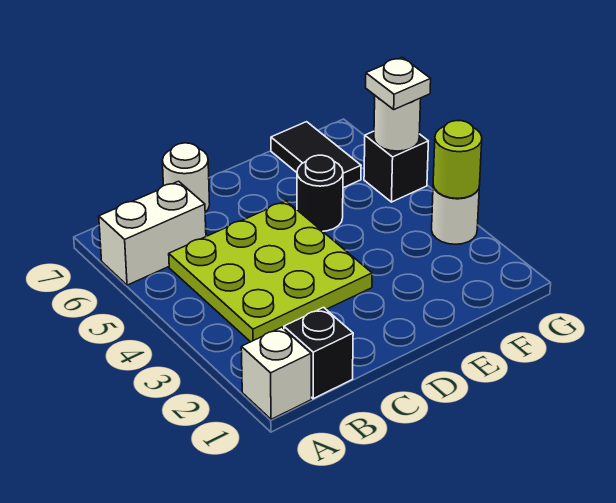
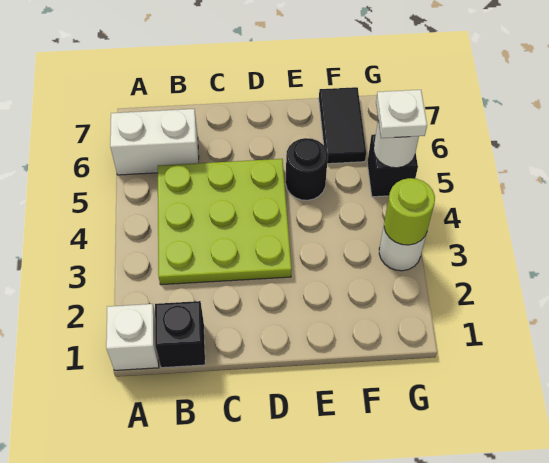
white round brick C7 level 1 -> none

